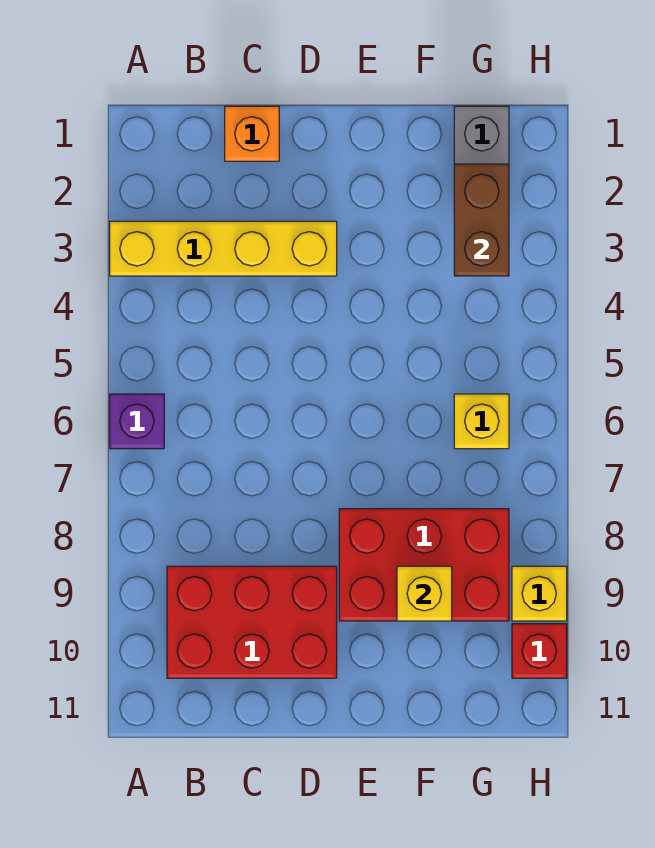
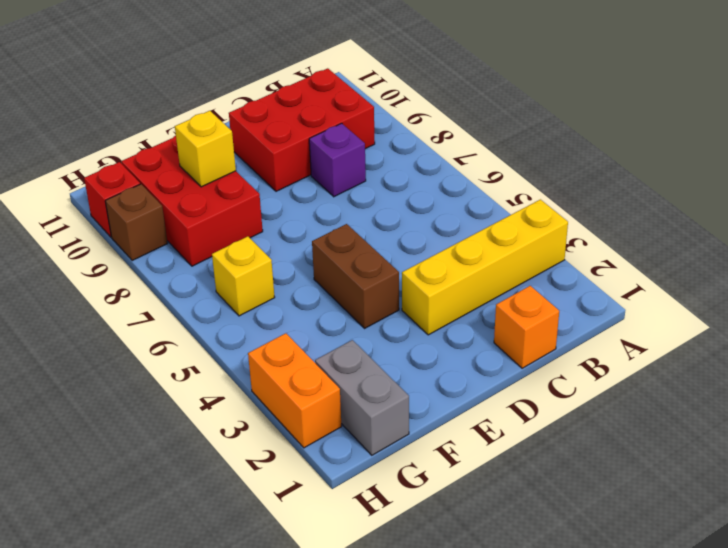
purple brick A6 level 1 -> purple brick C8 level 1
red brick E8:G9 level 1 -> red brick F8:G10 level 1
brown brick G2:G3 level 2 -> brown brick E4:E5 level 1
none -> orange brick H2:H3 level 1
yellow brick H9 level 1 -> brown brick H9 level 1

